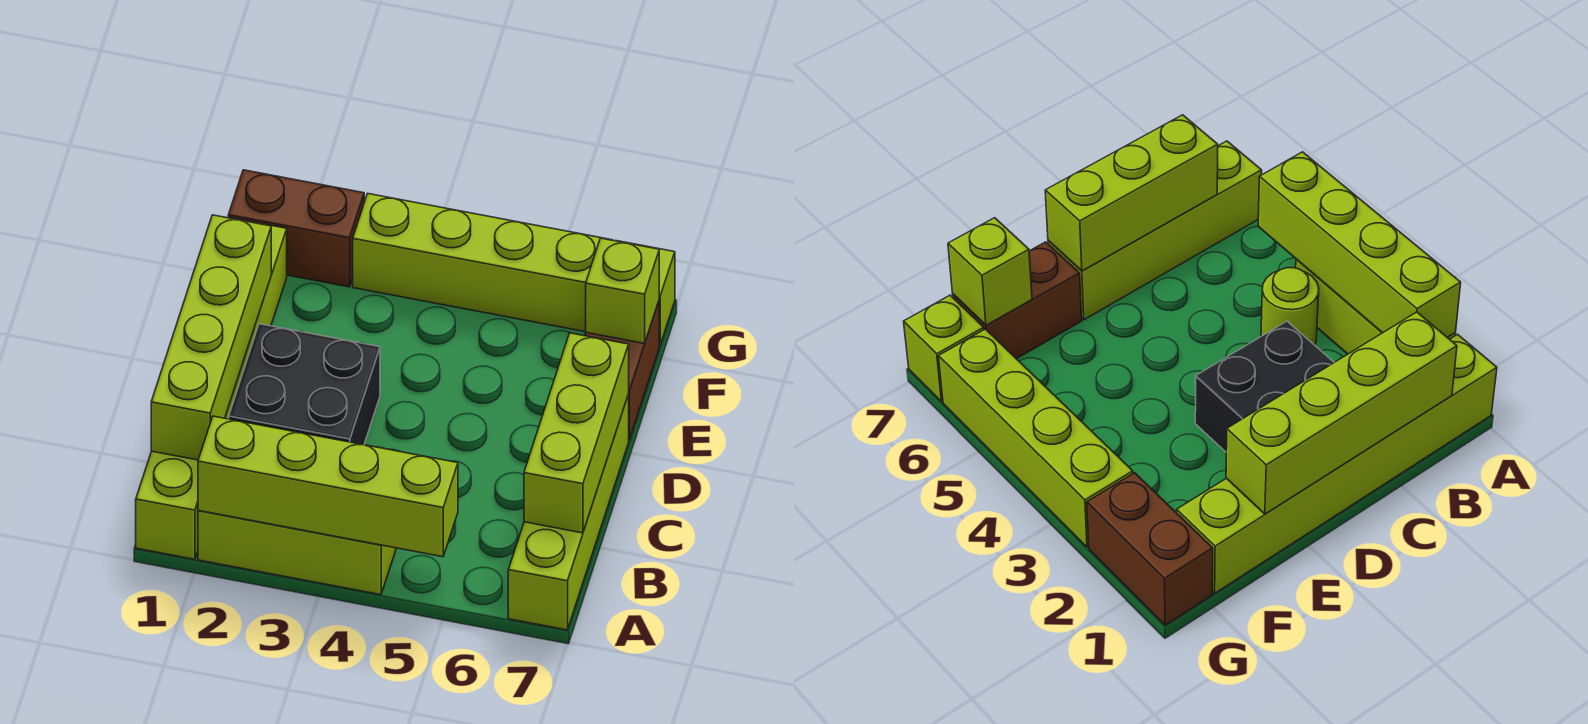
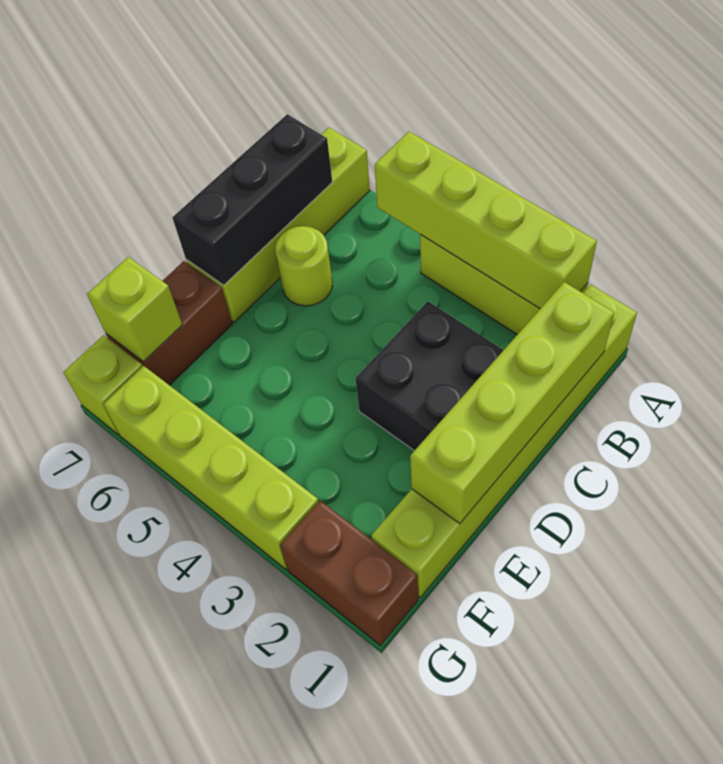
lime round brick B4 level 1 -> lime round brick C6 level 1
lime brick B7:D7 level 2 -> black brick B7:D7 level 2

